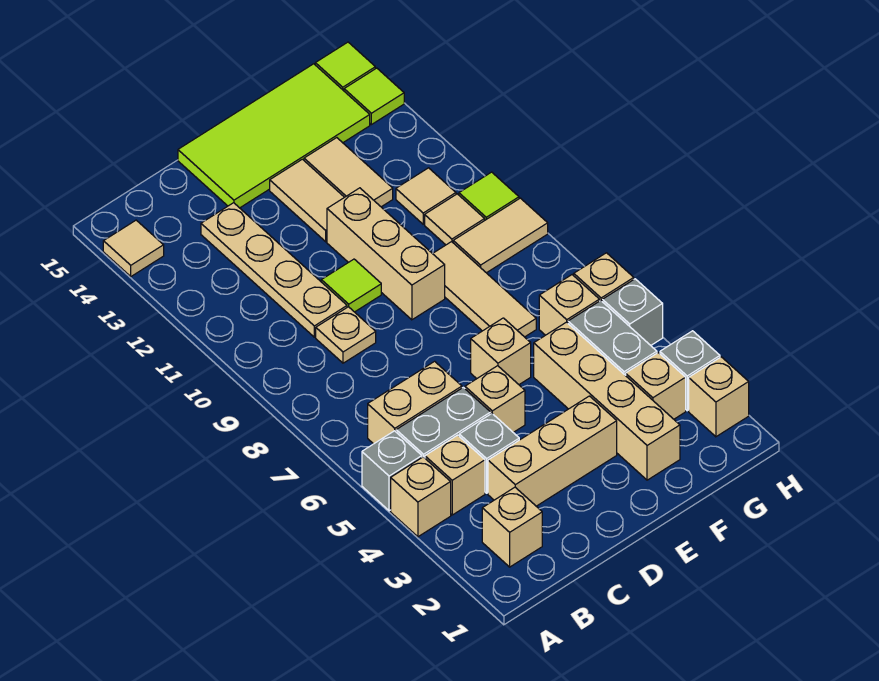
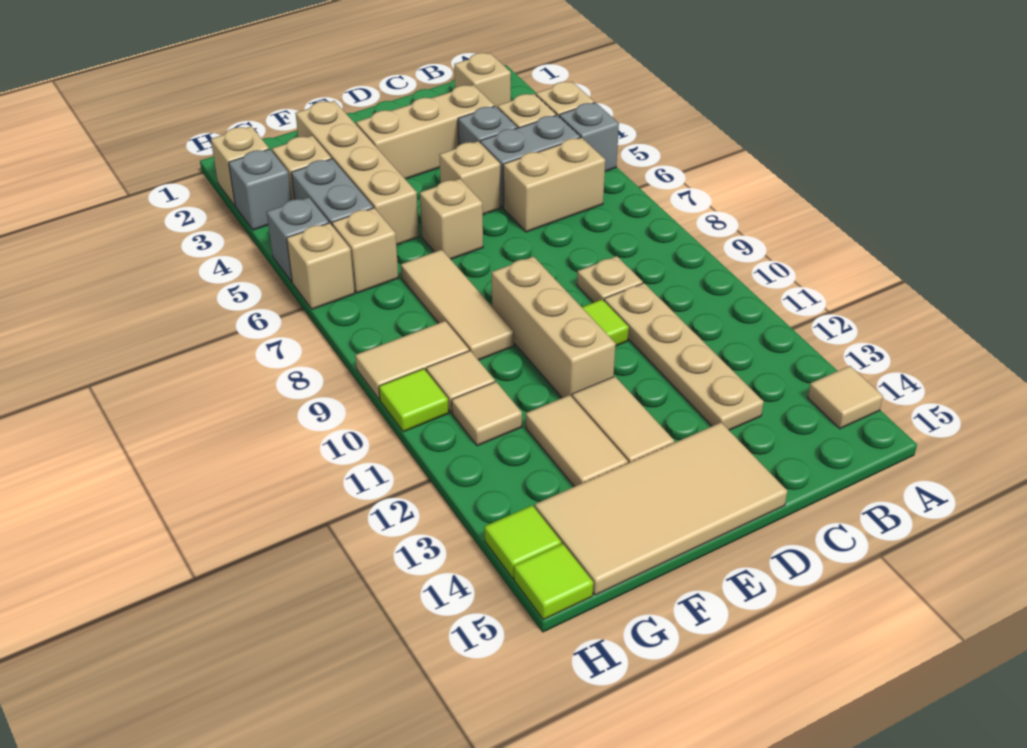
lime tile D14:G15 level 1 -> tan tile D14:G15 level 1

